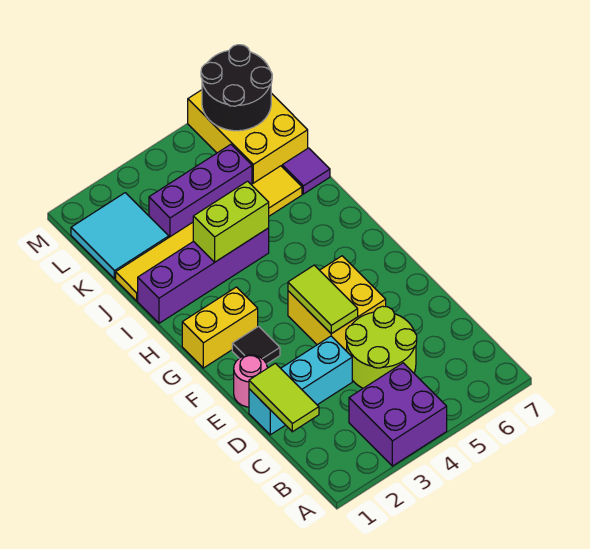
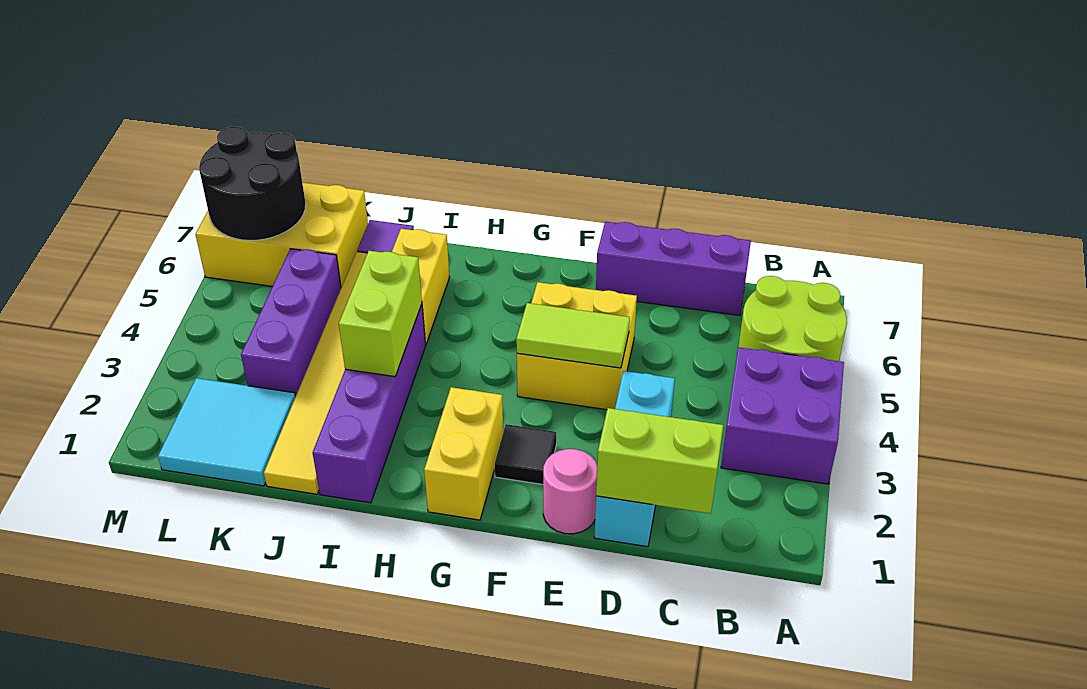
lime tile C1:D1 level 2 -> lime brick C1:D1 level 2
lime round brick C4:D5 level 1 -> lime round brick A5:B6 level 1
none -> purple brick C7:E7 level 1
none -> yellow brick I5:I6 level 1

